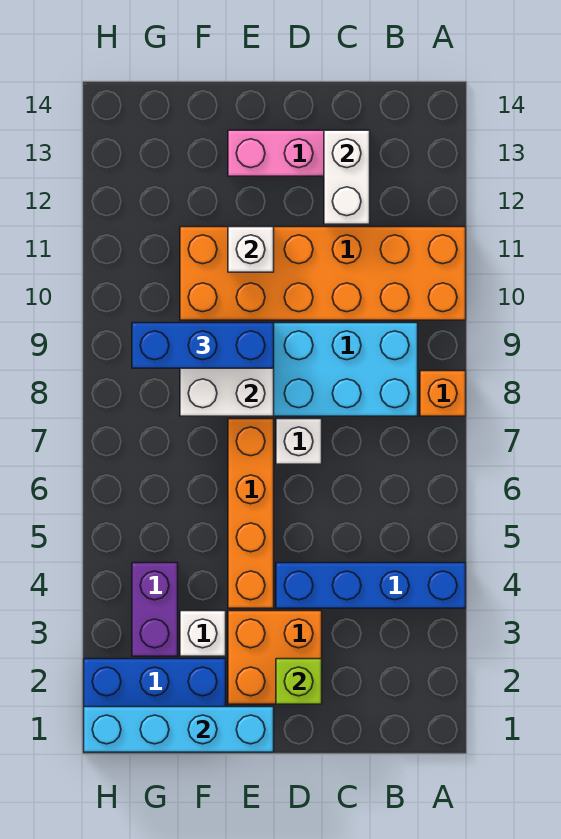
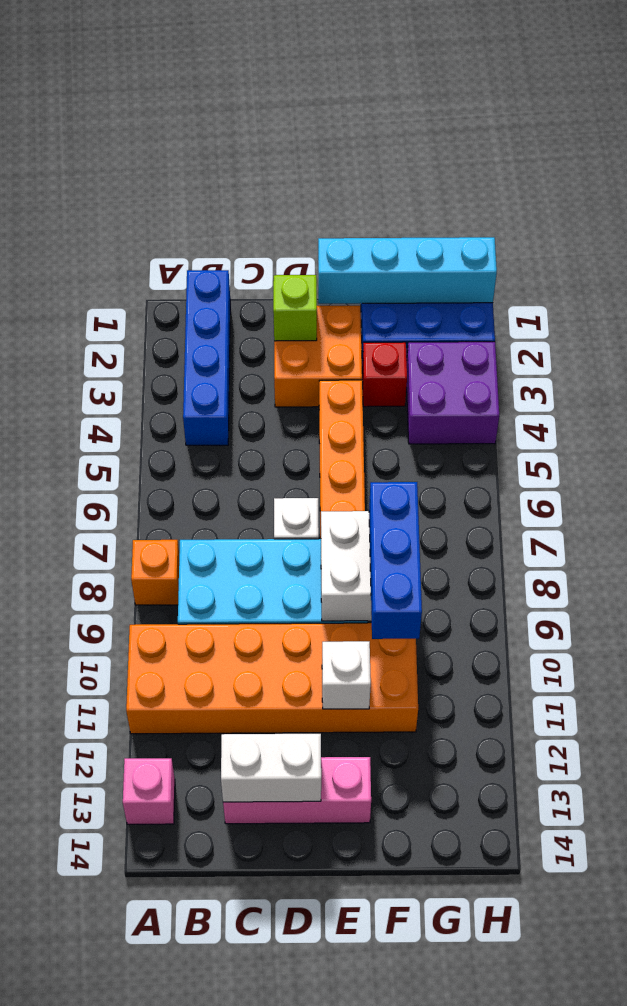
blue brick A4:D4 level 1 -> blue brick B1:B4 level 1
none -> pink brick A13 level 1
white brick C12:C13 level 2 -> white brick C13:D13 level 2
blue brick E9:G9 level 3 -> blue brick F8:F10 level 3
white brick F3 level 1 -> red brick F3 level 1
purple brick G3:G4 level 1 -> purple brick G3:H4 level 1

